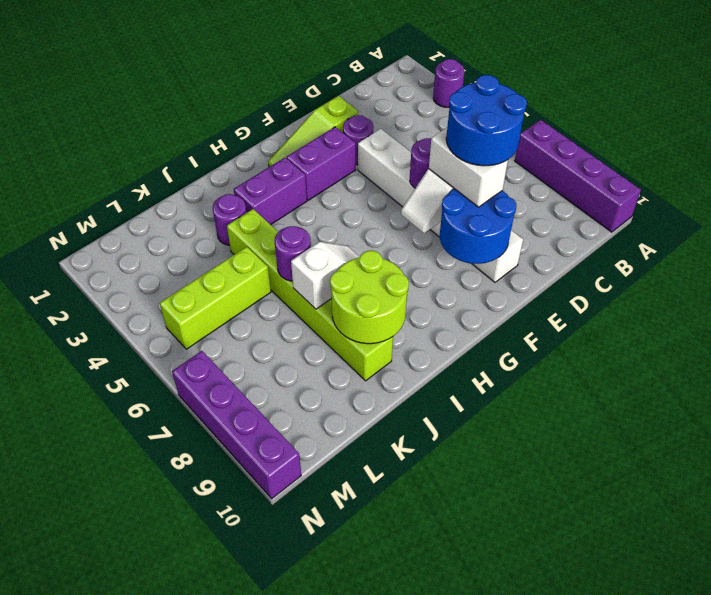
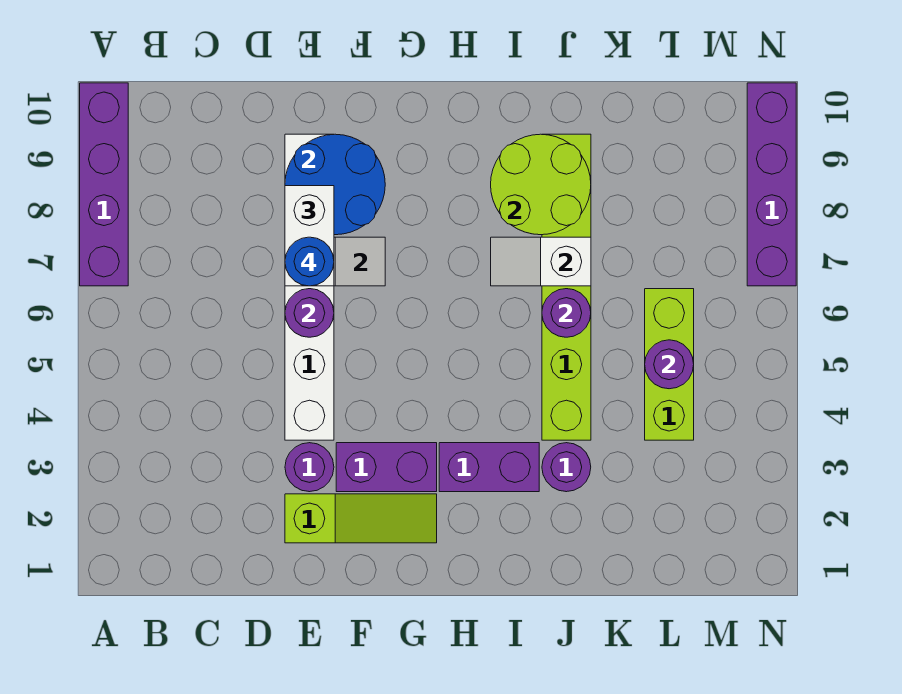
purple round brick A3 level 1 -> purple round brick L5 level 2
blue round brick D7:E8 level 4 -> blue round brick E7 level 4
lime brick K5:M5 level 1 -> lime brick L4:L6 level 1

